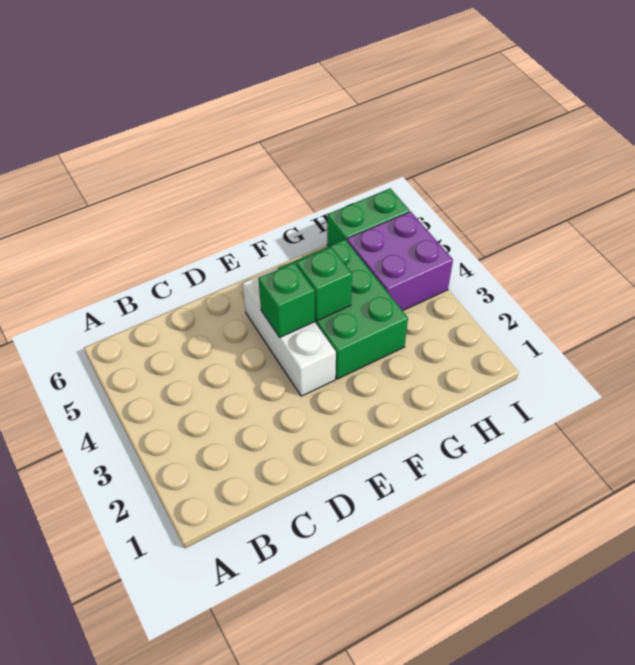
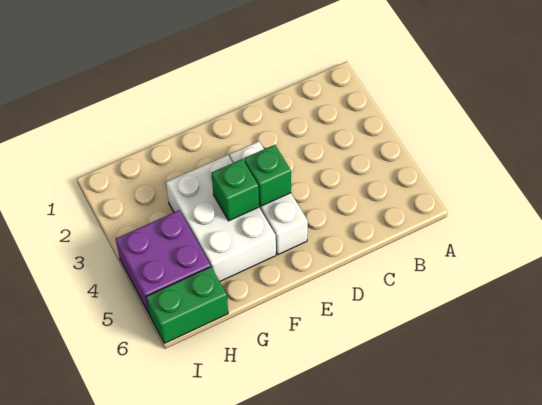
green brick F3:G5 level 1 -> white brick F3:G5 level 1

